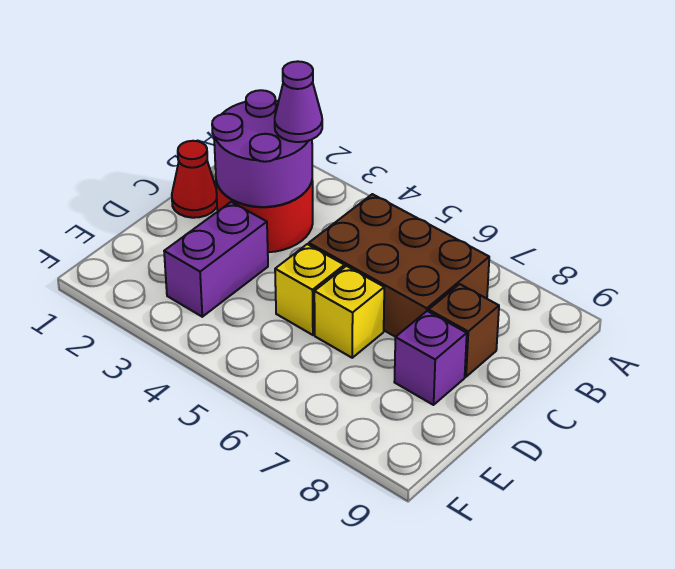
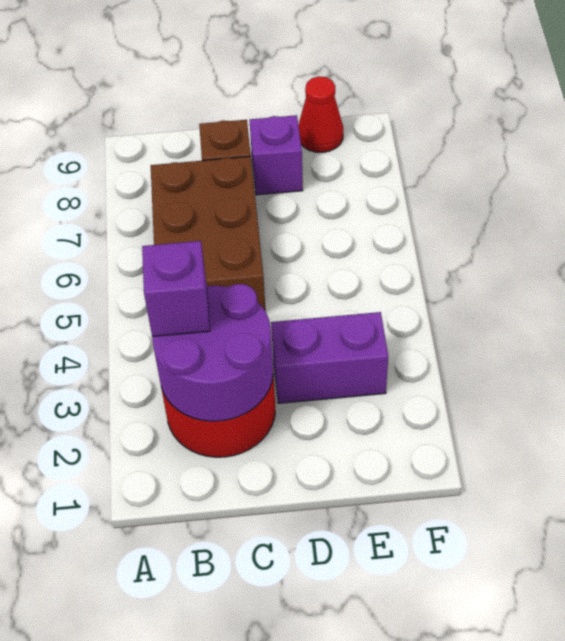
purple cone B3 level 3 -> purple brick B3 level 3
red cone C1 level 1 -> red cone E9 level 1
yellow brick D5 level 1 -> none
yellow brick D6 level 1 -> none

